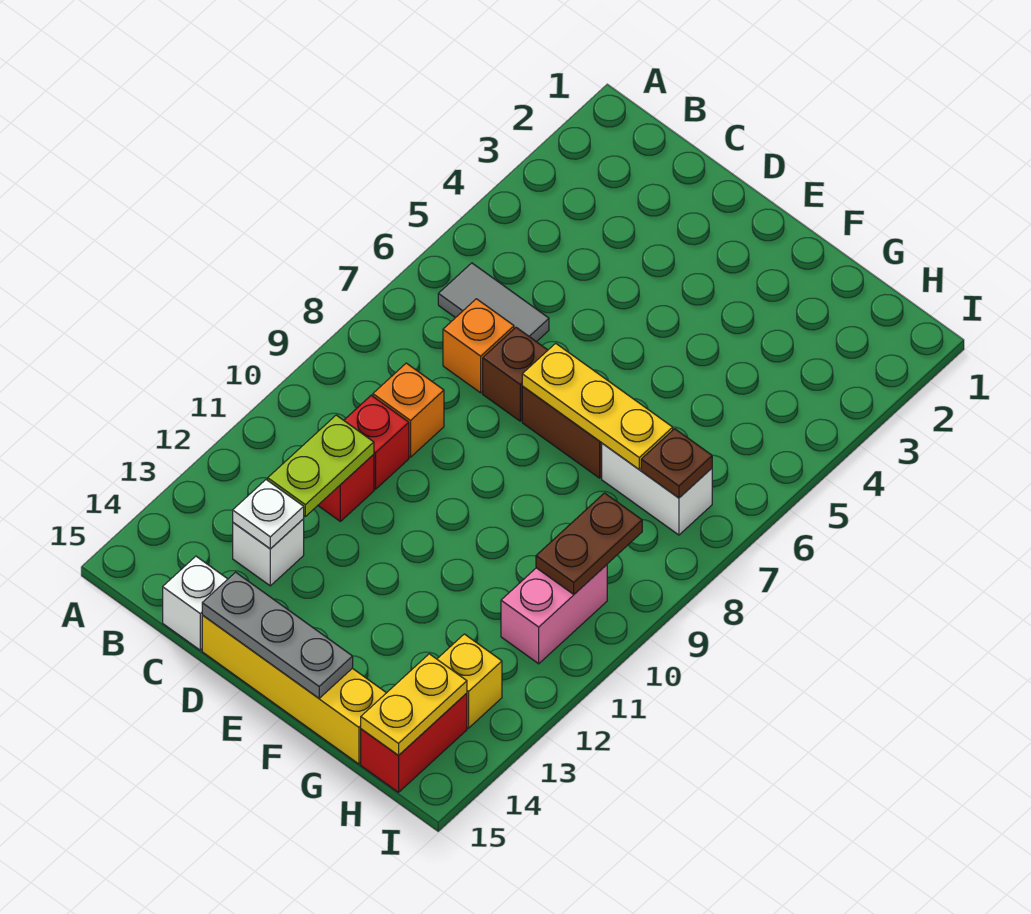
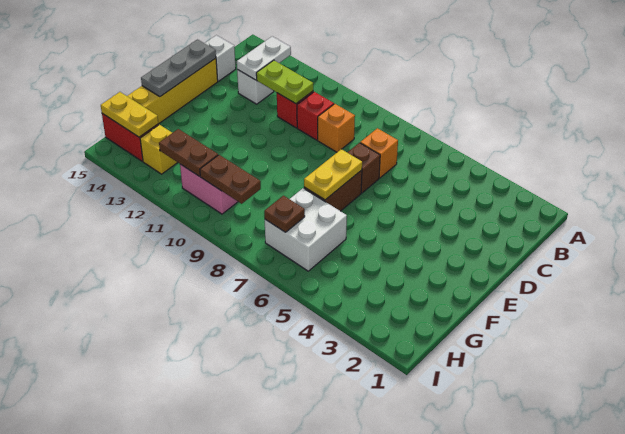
grey tile B6:C6 level 1 -> none
white plate C13 level 2 -> white plate B13:C13 level 2
yellow plate E7:G7 level 2 -> yellow plate E7:F7 level 2
white brick G7:H7 level 1 -> white brick G6:H7 level 1
none -> brown plate H11:H12 level 2

